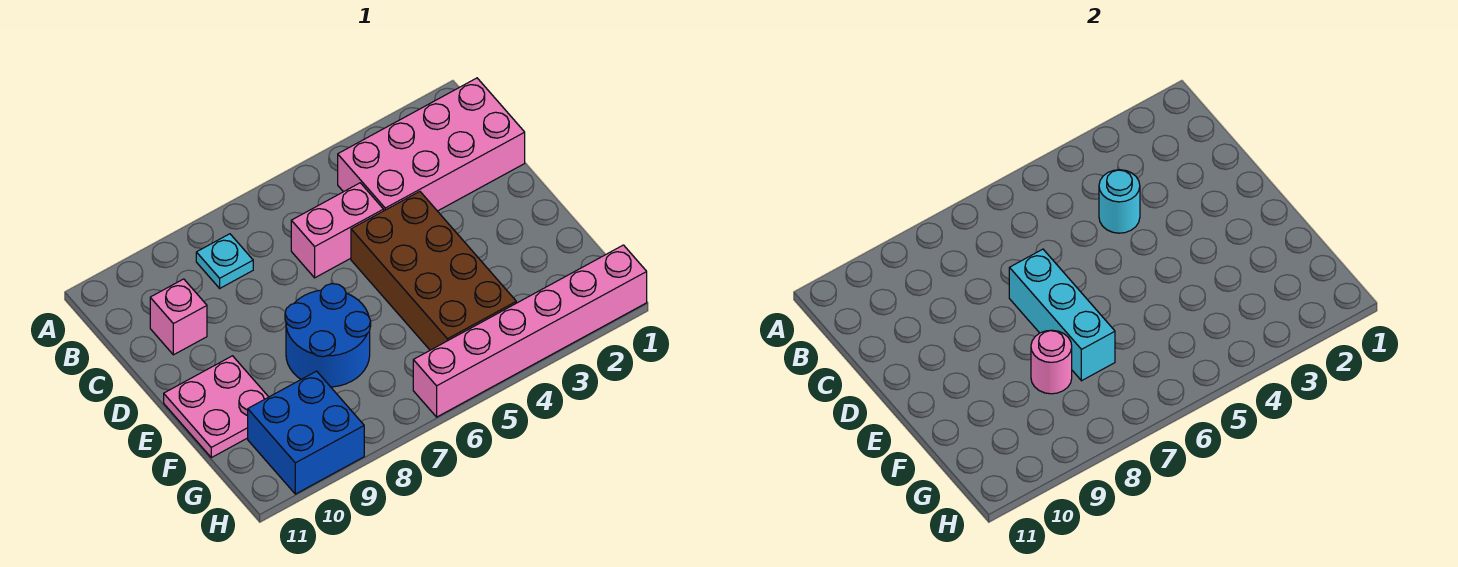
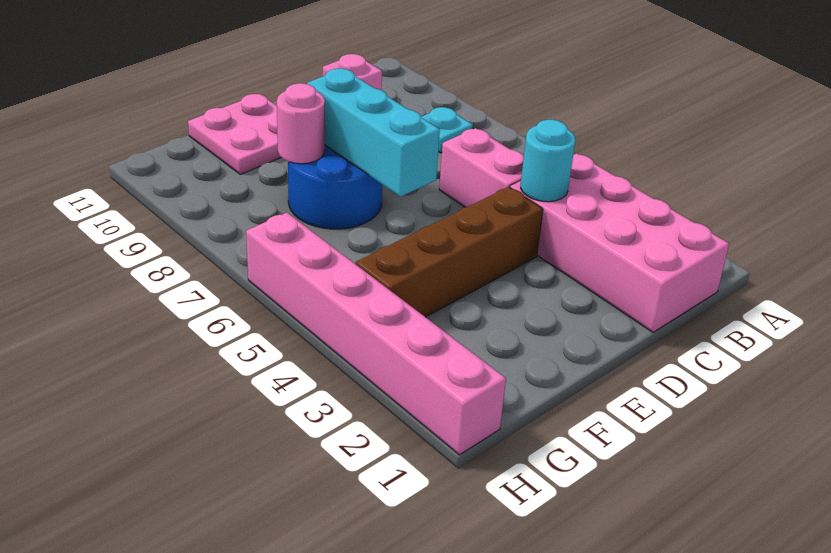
brown brick D4:G5 level 1 -> brown brick D4:G4 level 1
cyan brick D7:F7 level 2 -> cyan brick E6:E8 level 2
blue brick G9:H10 level 1 -> none

